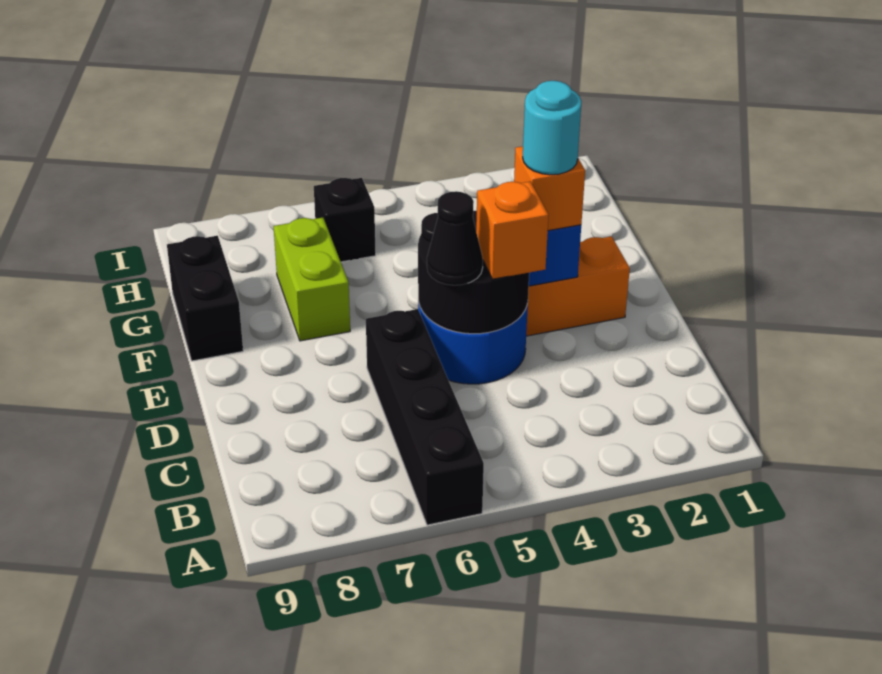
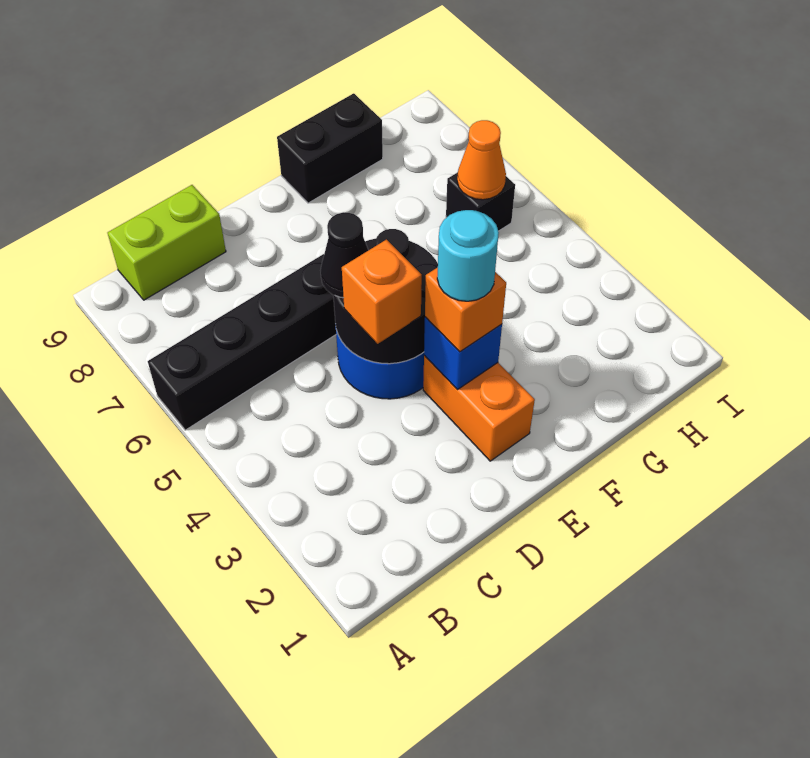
lime brick F7:G7 level 1 -> lime brick B9:C9 level 1
none -> orange cone H6 level 2

